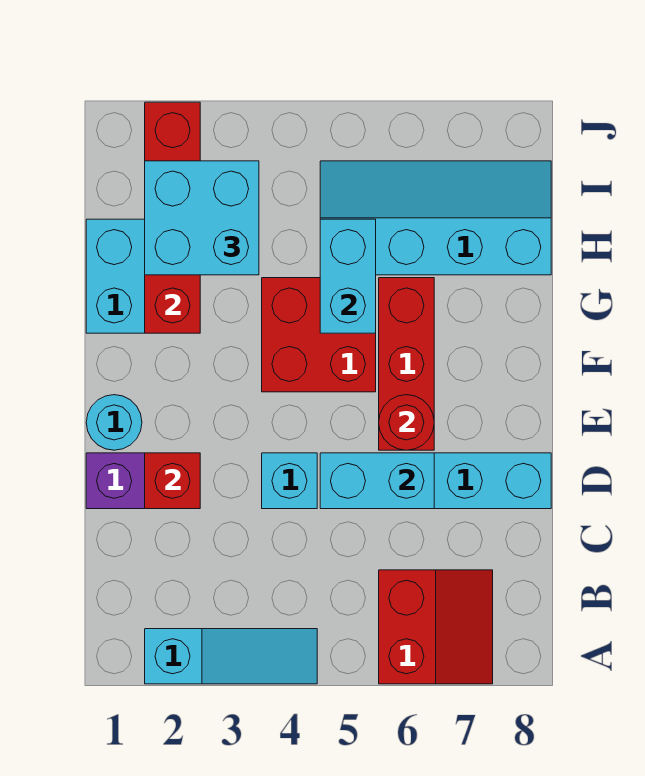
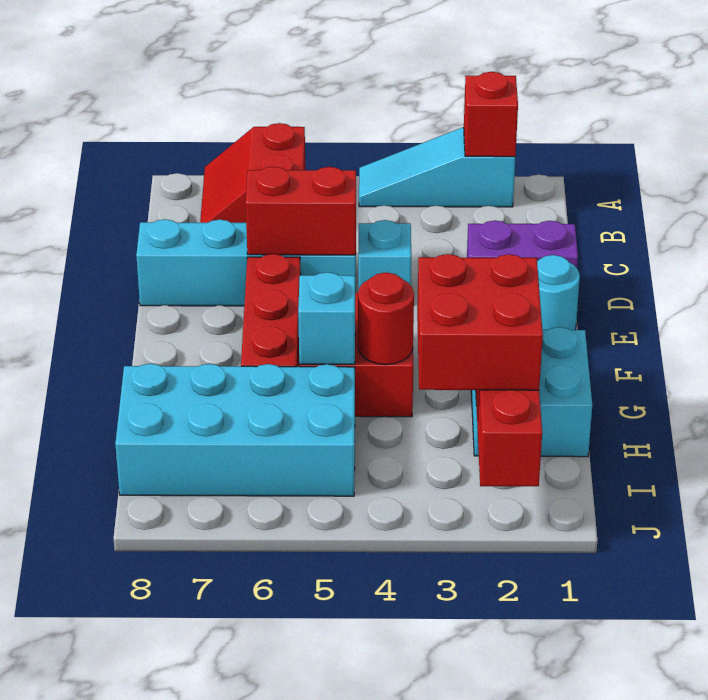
red brick D2 level 2 -> red brick A2 level 2
cyan brick D5:D6 level 2 -> red brick D5:D6 level 2
red round brick E6 level 2 -> red round brick G4 level 2
cyan brick G5:H5 level 2 -> cyan brick G5 level 2
cyan brick H2:I3 level 3 -> red brick H2:I3 level 3
cyan slope H5:I8 level 1 top H -> cyan brick H5:I8 level 1

